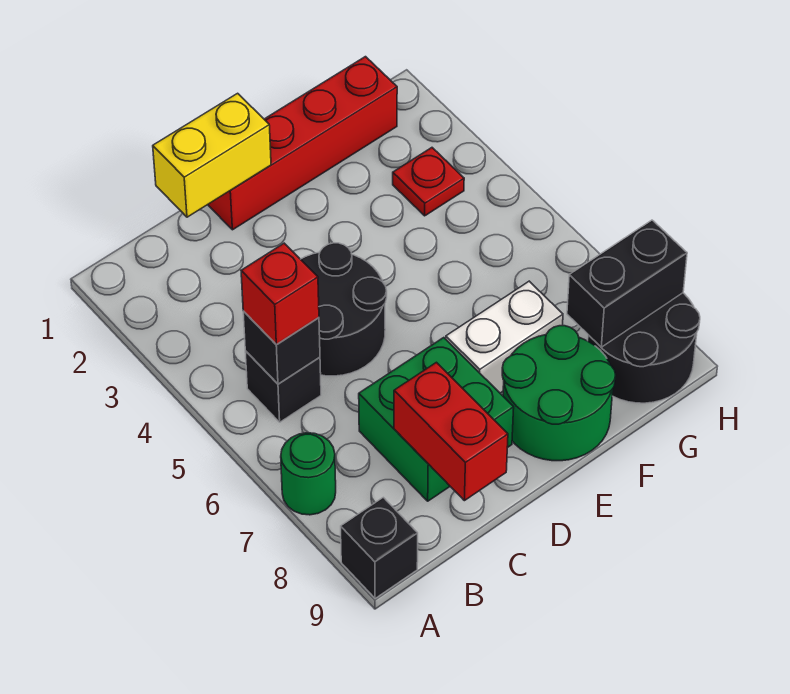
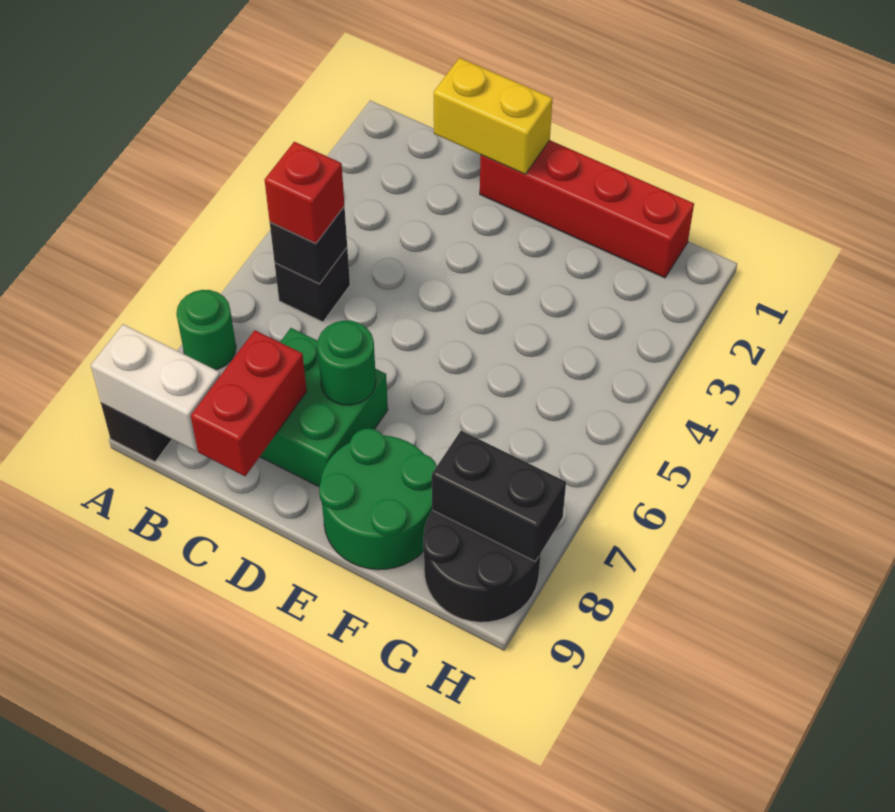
black round brick C4:D5 level 1 -> none
none -> green round brick D7 level 2
white brick E7:F7 level 1 -> white brick A9:B9 level 2
red plate G3 level 1 -> none

